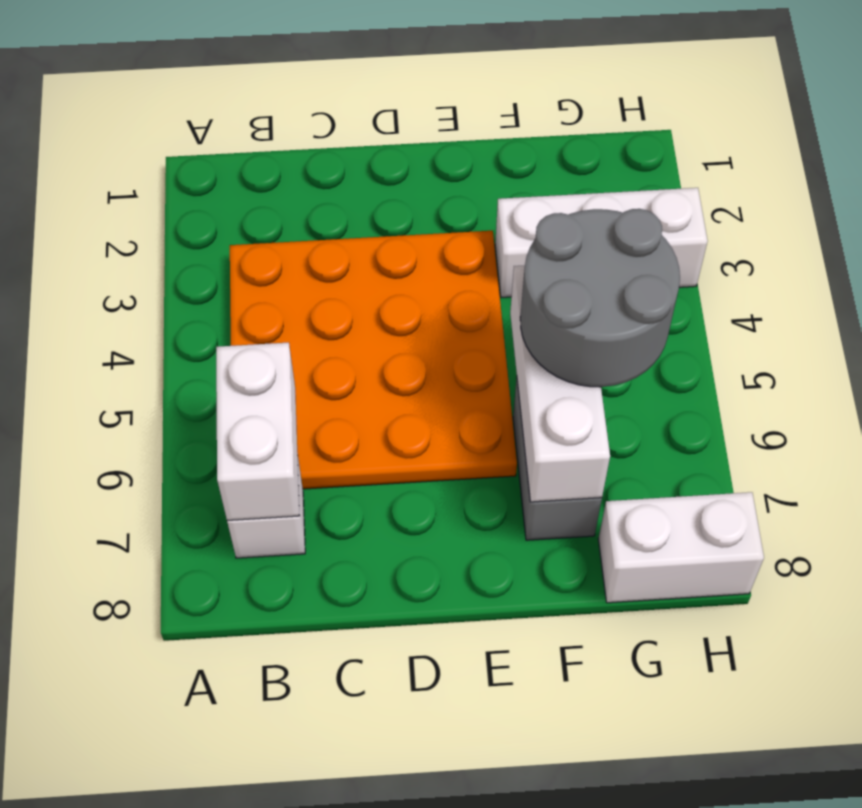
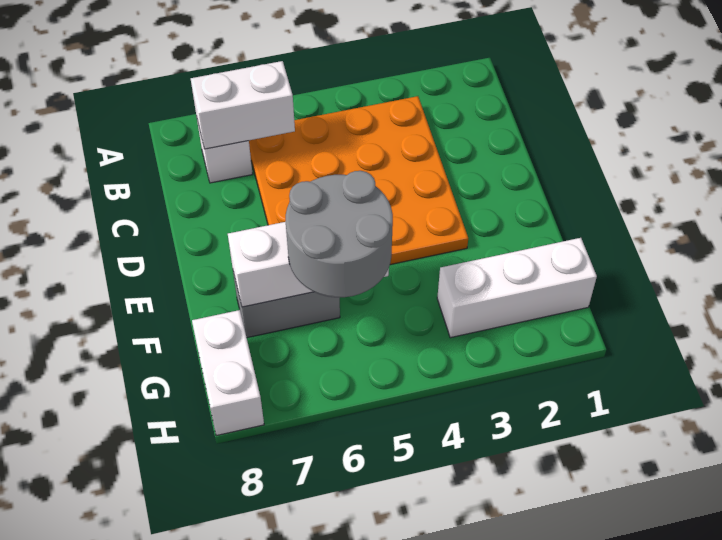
white brick F3:H3 level 1 -> white brick G1:G3 level 1

